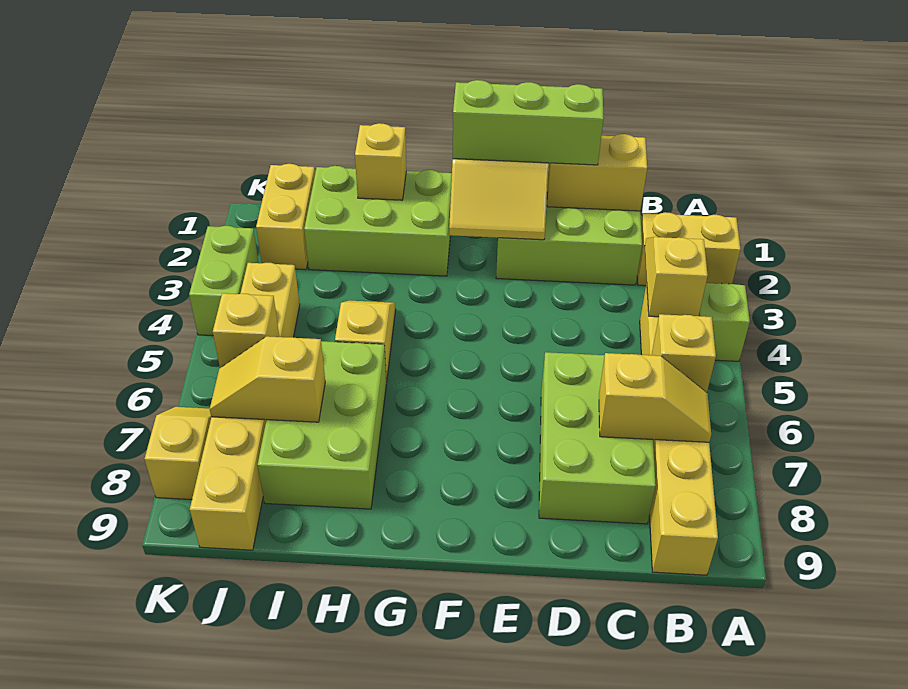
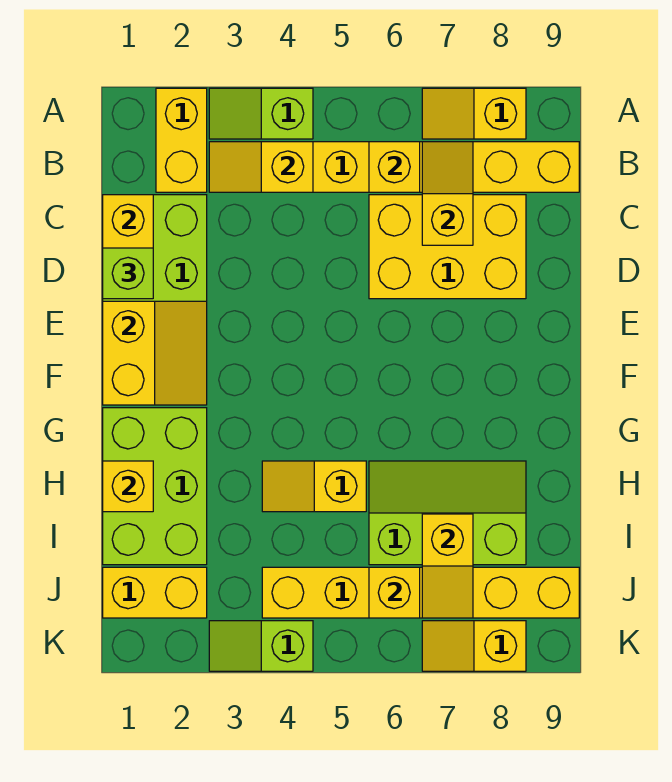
none -> yellow slope A7:A8 level 1 top 8
lime brick C6:D8 level 1 -> yellow brick C6:D8 level 1
lime brick D1:F1 level 3 -> lime brick D1 level 3
lime brick H6:I8 level 1 -> lime slope H6:I8 level 1 top I
lime brick K3:K4 level 1 -> lime slope K3:K4 level 1 top 4

